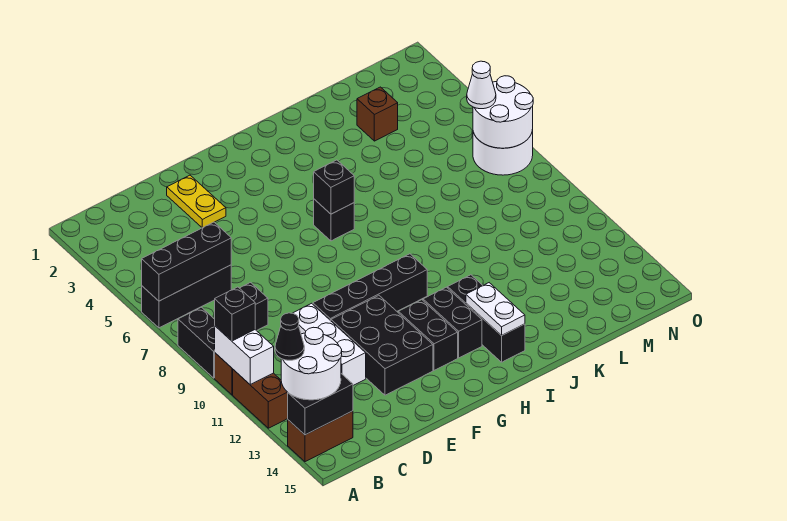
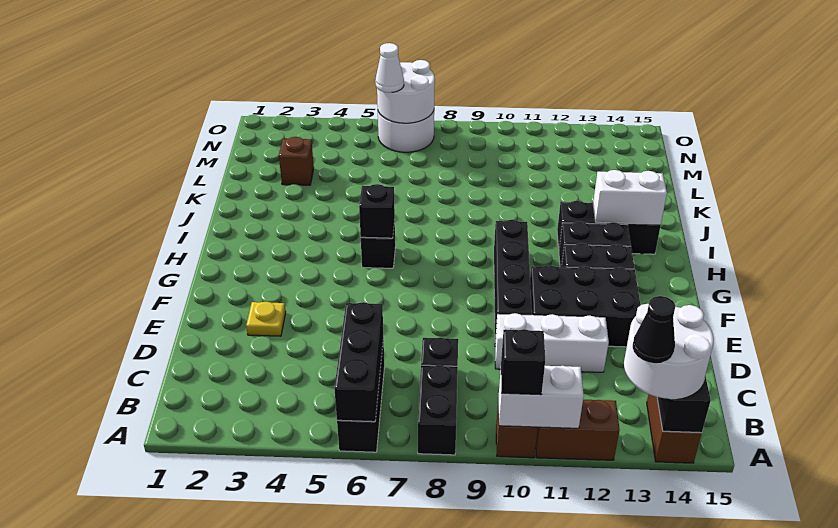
black brick A8:A9 level 1 -> black brick A8:B8 level 1
yellow plate E2:E3 level 1 -> yellow plate E3 level 1
white plate I13:I14 level 2 -> white brick I13:I14 level 2

